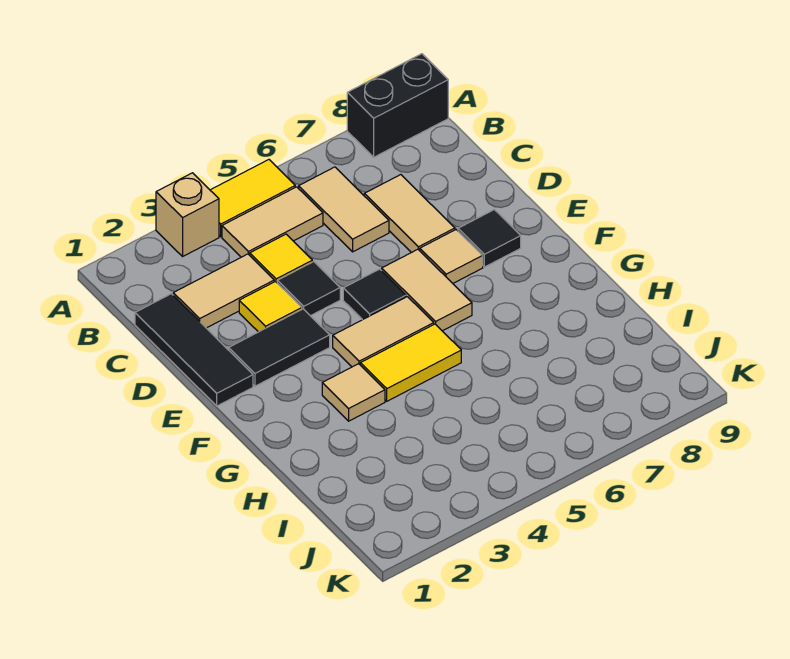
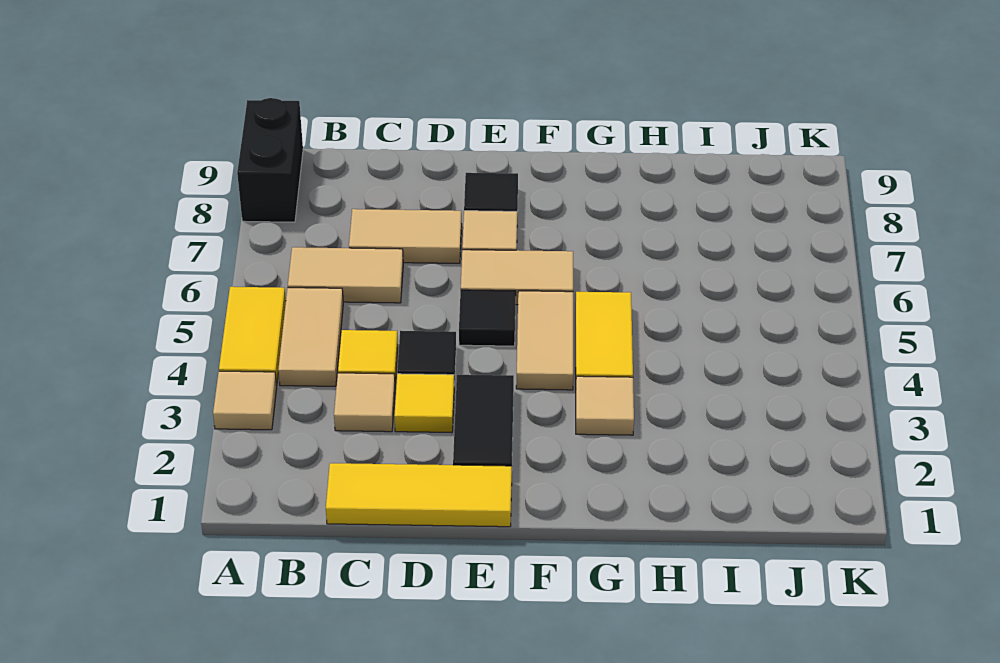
tan brick A3 level 1 -> tan tile A3 level 1
black tile C1:E1 level 1 -> yellow tile C1:E1 level 1
tan tile C2:C3 level 1 -> tan tile C3 level 1

